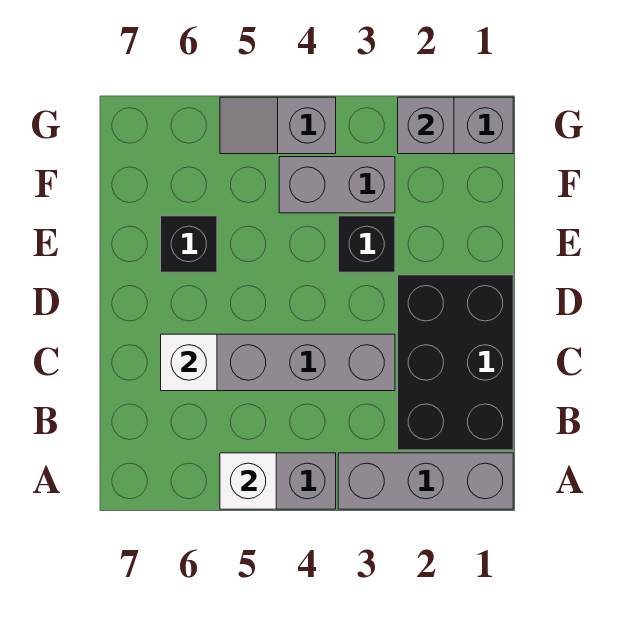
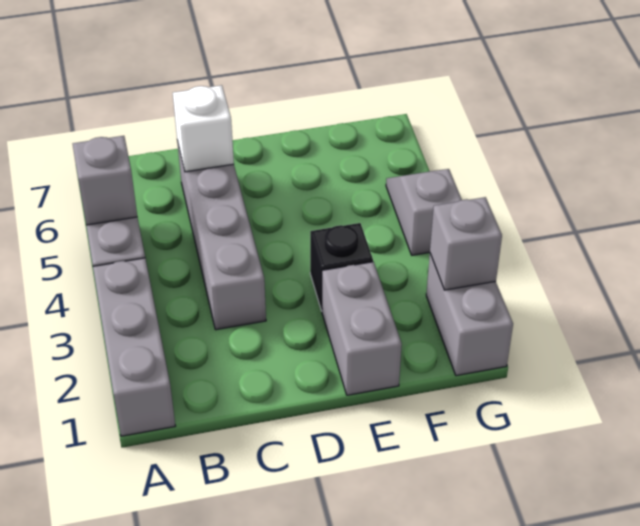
white brick A5 level 2 -> grey brick A5 level 2
black brick B1:D2 level 1 -> none
black brick E6 level 1 -> none
grey brick F3:F4 level 1 -> grey brick E1:E2 level 1

